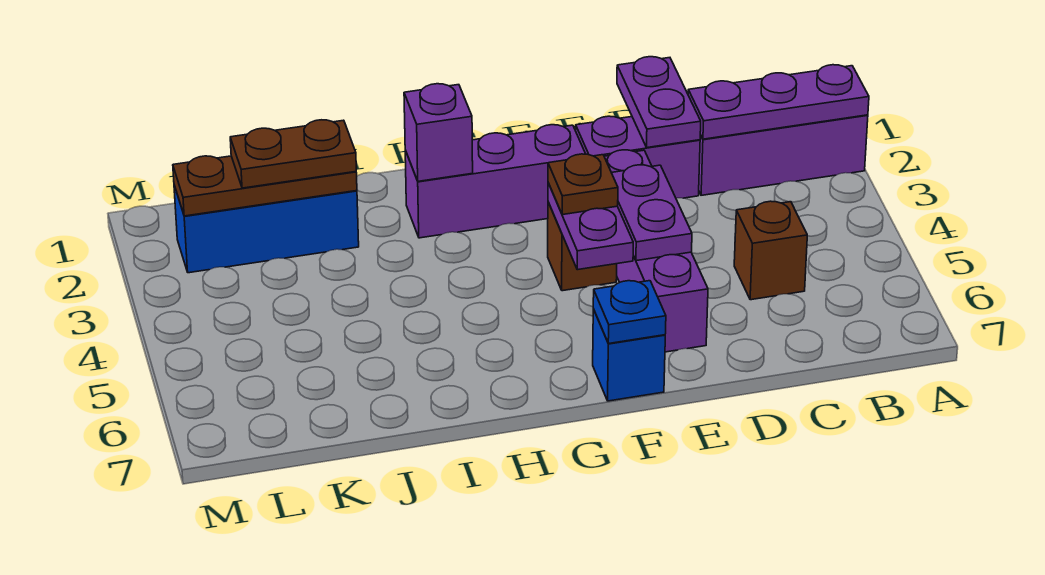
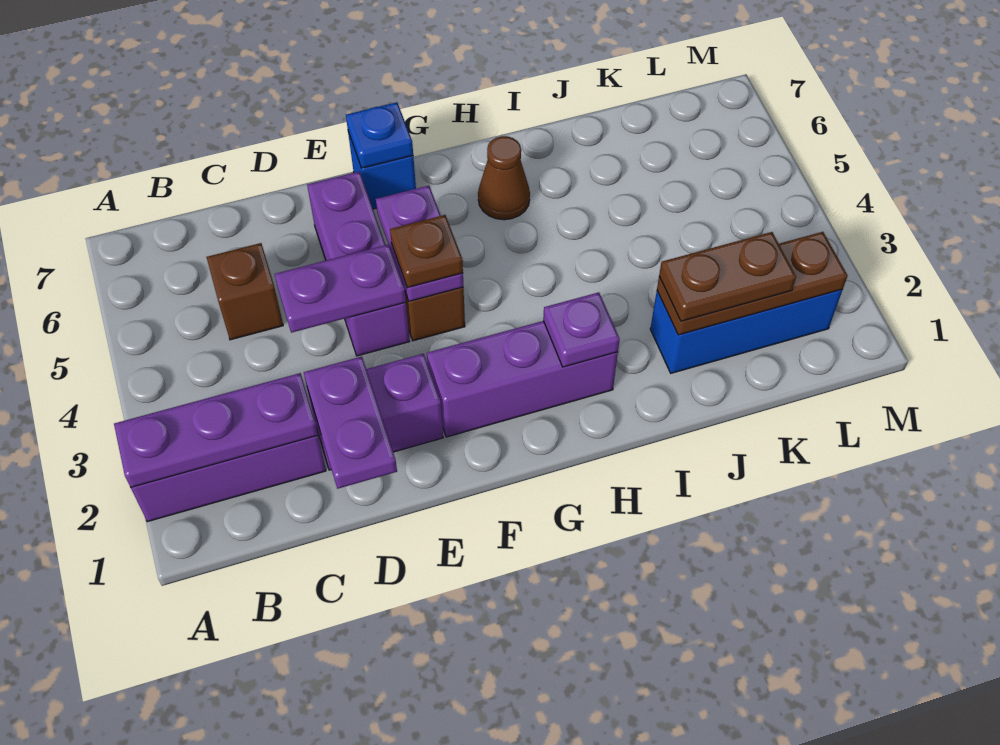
purple brick E3:E6 level 1 -> purple brick E4:E6 level 1
purple plate E4:E5 level 2 -> purple plate D4:E4 level 2
purple brick H2 level 2 -> purple plate H2 level 2
none -> brown cone H6 level 1

